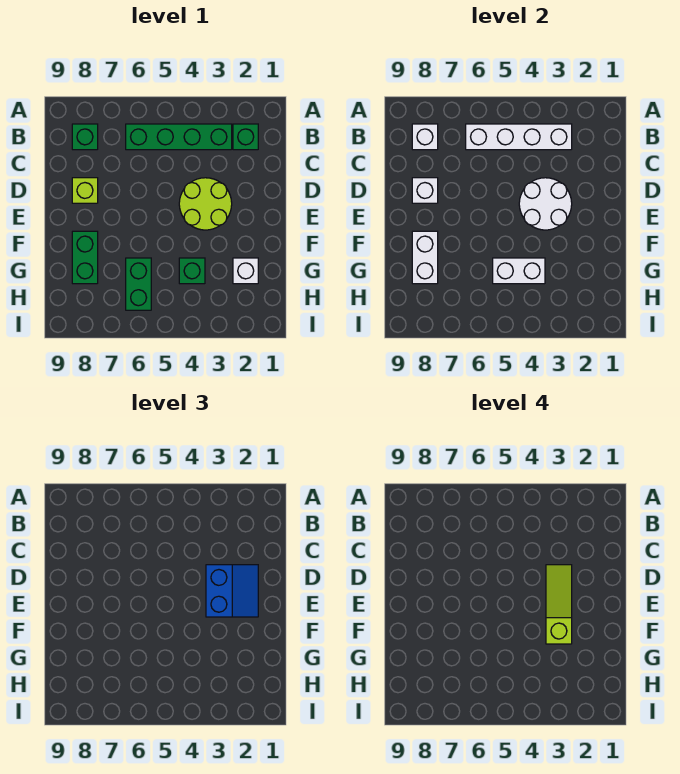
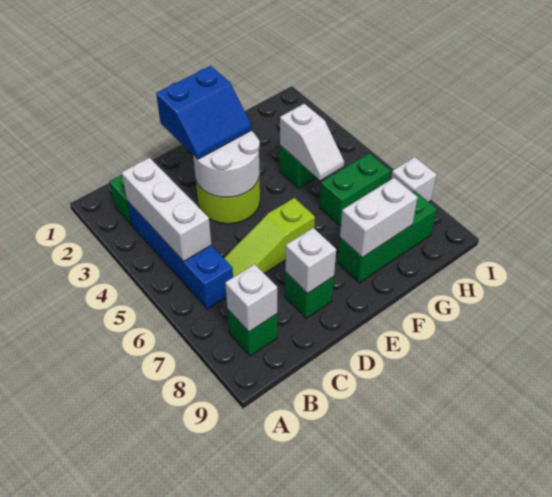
green brick B3:B6 level 1 -> blue brick B3:B6 level 1
white brick B3:B6 level 2 -> white brick B3:B5 level 2
blue slope D2:E3 level 3 top 3 -> blue slope D2:E3 level 3 top 2
lime slope D3:F3 level 4 top F -> lime slope C6:E6 level 1 top E
lime brick D8 level 1 -> green brick D8 level 1
green brick F8:G8 level 1 -> green brick F8:H8 level 1
white brick G2 level 1 -> white brick I7 level 1
white brick G4:G5 level 2 -> white slope G4:G5 level 2 top 4

